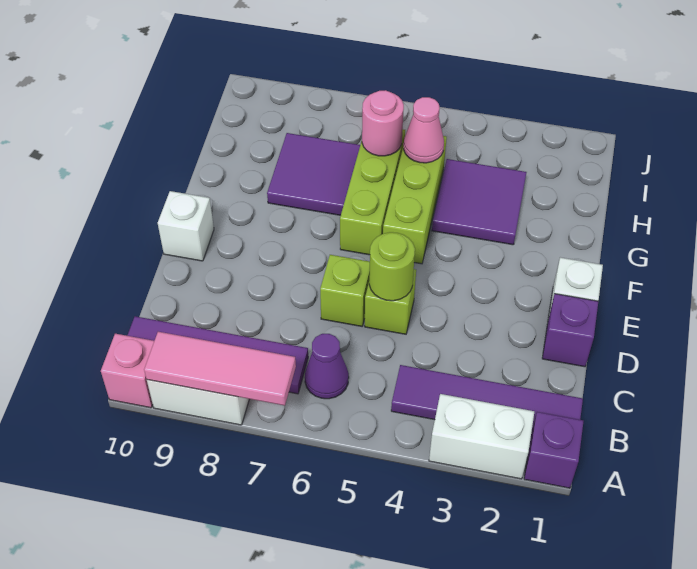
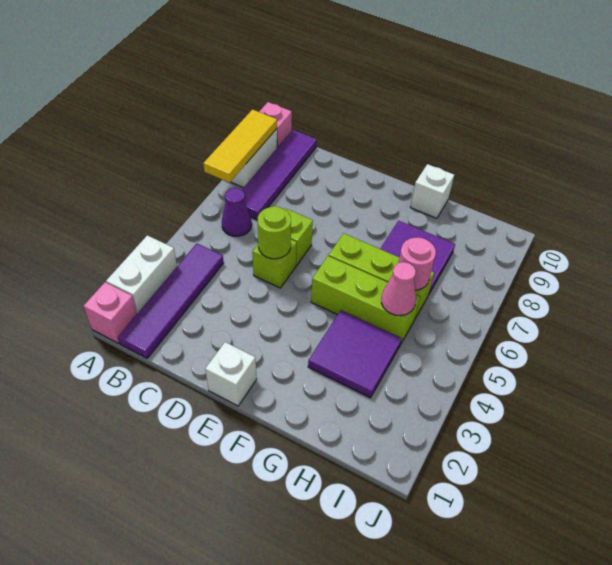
purple brick A1 level 1 -> pink brick A1 level 1
pink tile A7:A9 level 2 -> yellow tile A7:A9 level 2
purple brick D1 level 1 -> none
white brick E10 level 1 -> white brick G10 level 1

